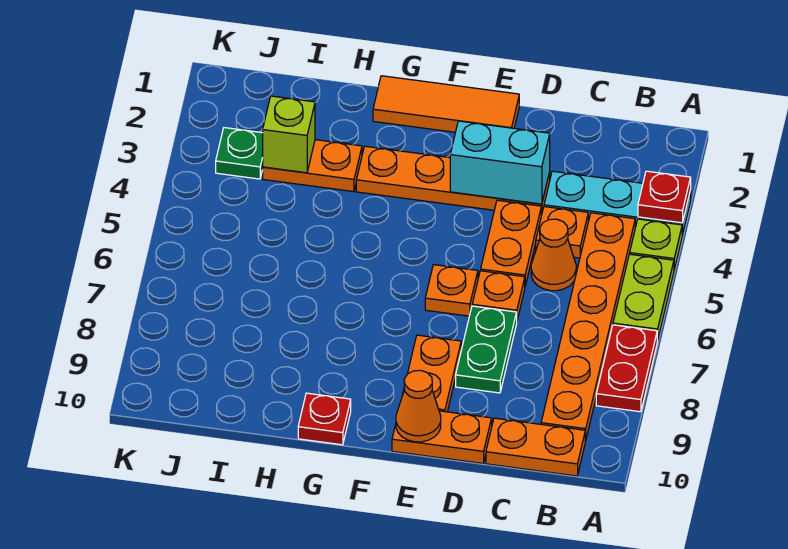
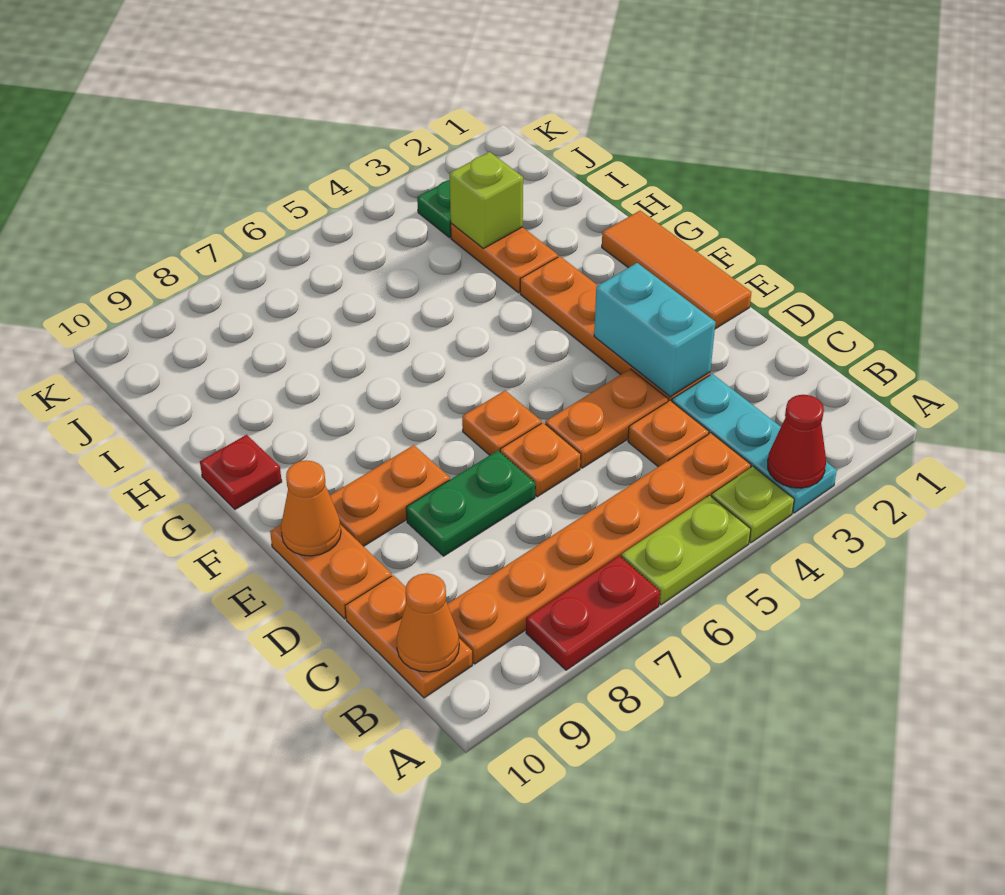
red plate A3 level 2 -> red cone A3 level 2
orange cone C5 level 1 -> orange cone B10 level 2

